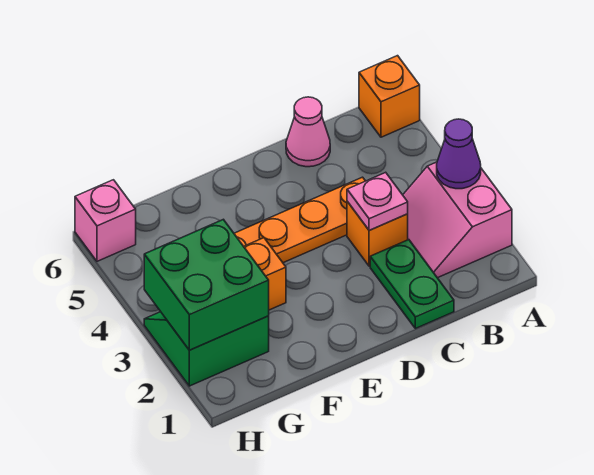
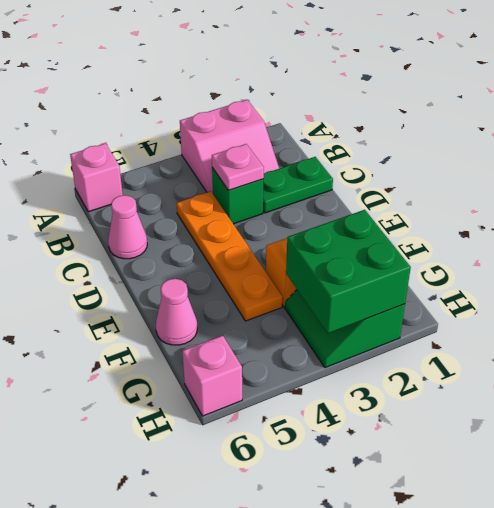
purple cone A3 level 2 -> none
orange brick A6 level 1 -> pink brick A6 level 1
orange brick C3 level 1 -> green brick C3 level 1
none -> pink cone F6 level 1

